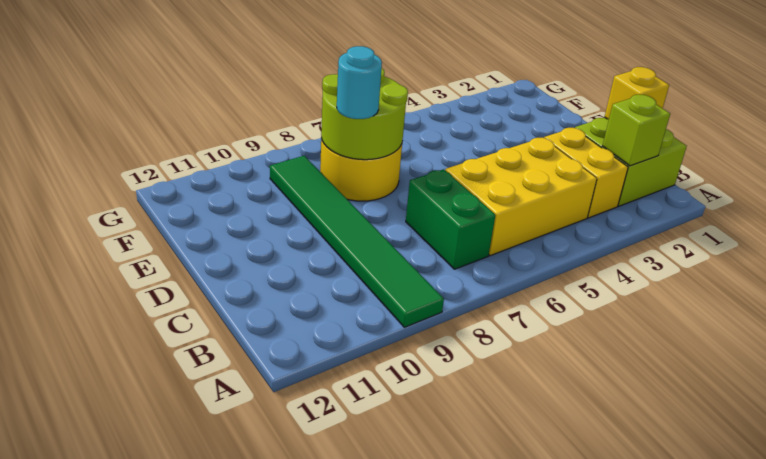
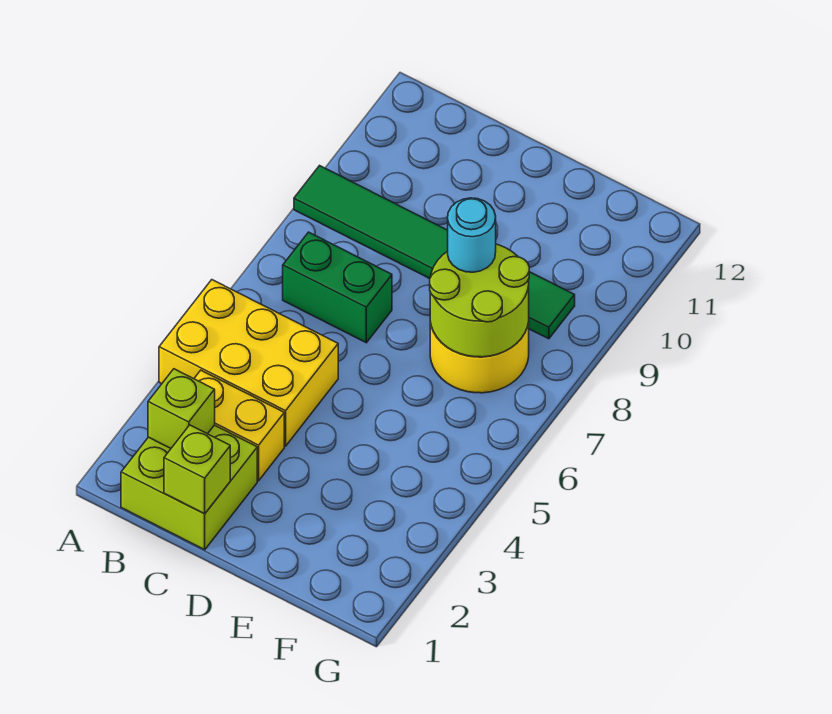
yellow brick B4:C6 level 1 -> yellow brick A4:C5 level 1
yellow brick C1 level 2 -> lime brick C1 level 2

